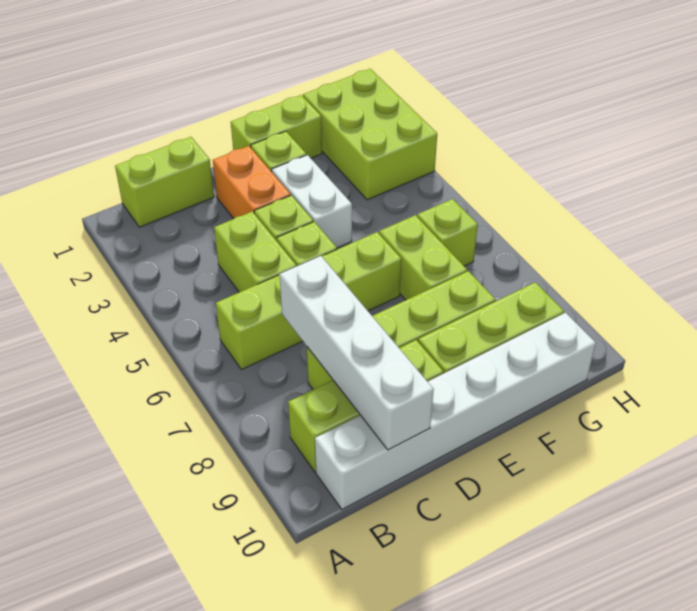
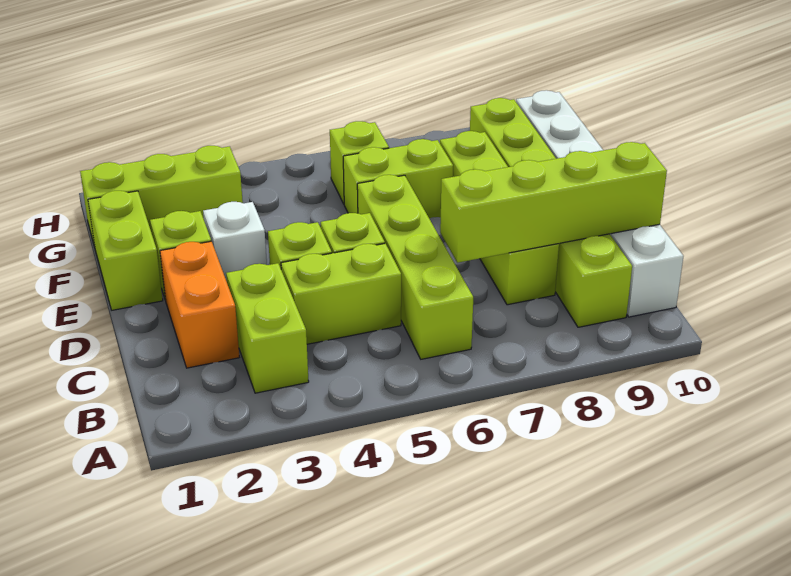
lime brick B1:C1 level 1 -> lime brick B3:C3 level 1
white brick C7:C10 level 2 -> lime brick C7:C10 level 2
orange brick D2:D3 level 1 -> orange brick C2:D2 level 1
white brick E3:E4 level 1 -> white brick E3 level 1
lime brick G1:H3 level 1 -> lime brick G1:G3 level 1

